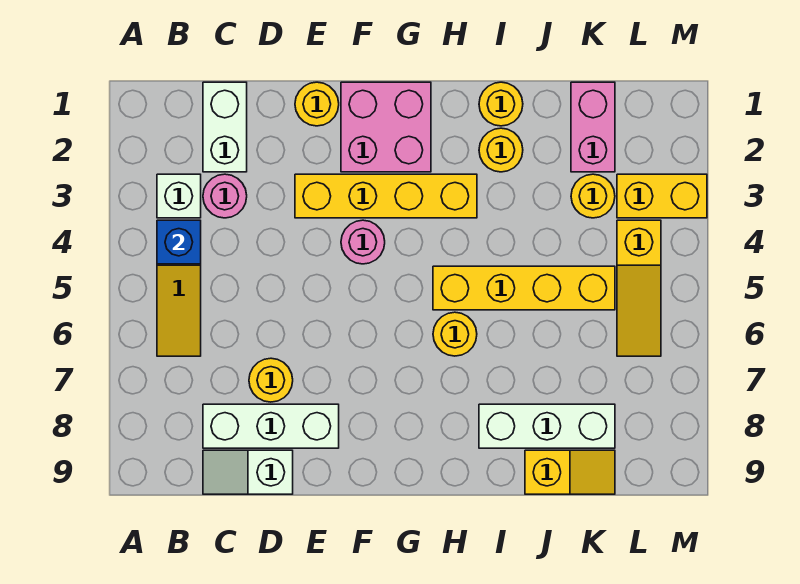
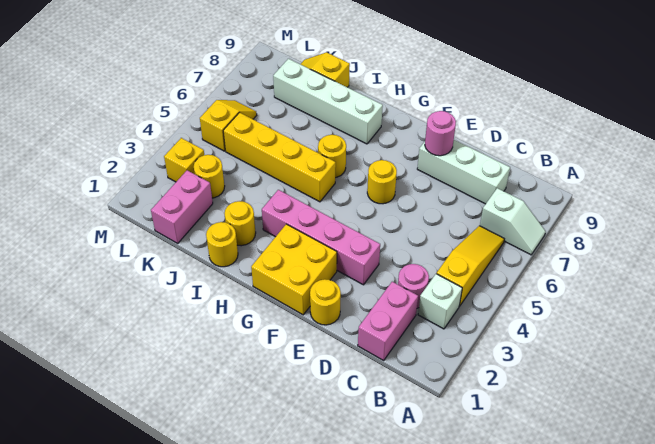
blue brick B4 level 2 -> none
white brick C1:C2 level 1 -> pink brick C1:C2 level 1
white slope C9:D9 level 1 top D -> white slope A7:B7 level 1 top B
yellow round brick D7 level 1 -> yellow round brick F6 level 1
yellow brick E3:H3 level 1 -> pink brick E3:H3 level 1
pink brick F1:G2 level 1 -> yellow brick F1:G2 level 1
pink round brick F4 level 1 -> pink round brick E8 level 2
white brick I8:K8 level 1 -> white brick H8:K8 level 1
yellow brick L3:M3 level 1 -> yellow brick L3 level 1
yellow slope L4:L6 level 1 top 4 -> yellow slope L5:L6 level 1 top 5

